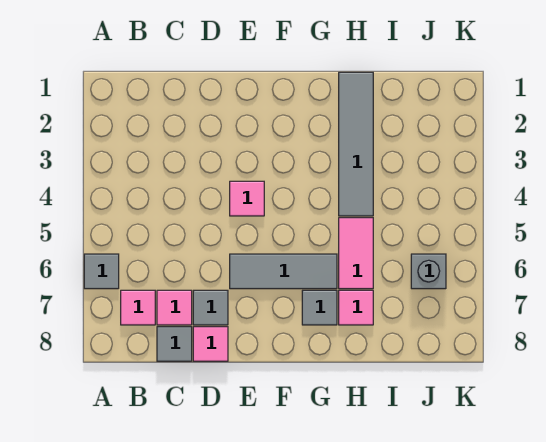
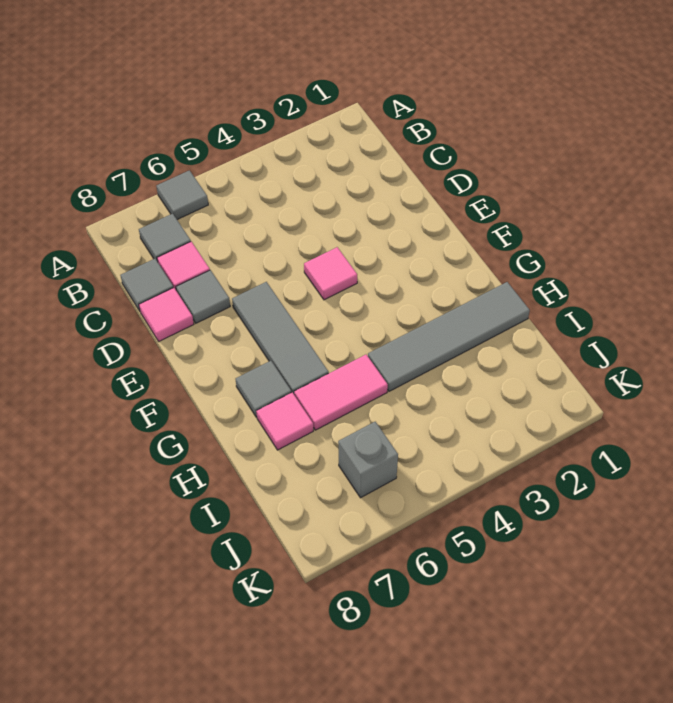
pink tile B7 level 1 -> grey tile B7 level 1

